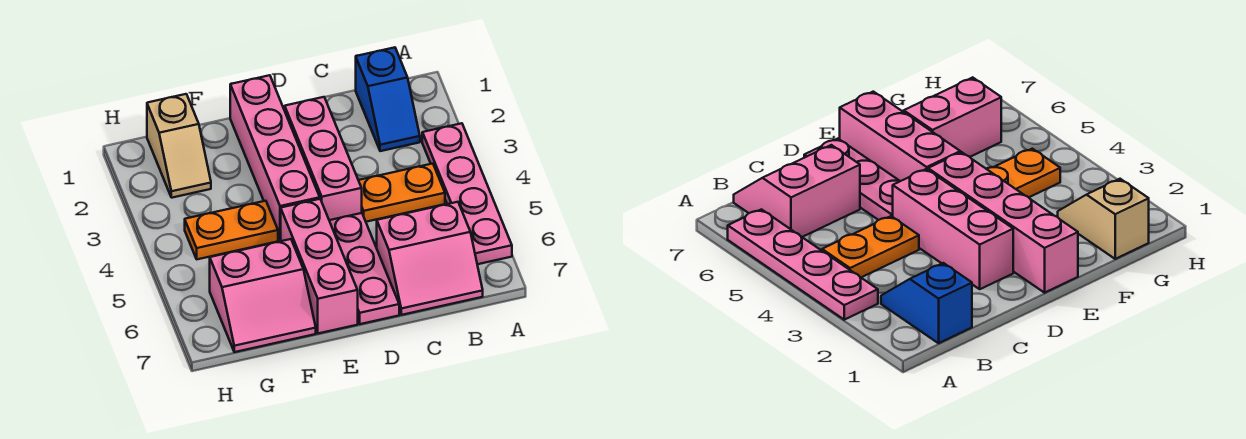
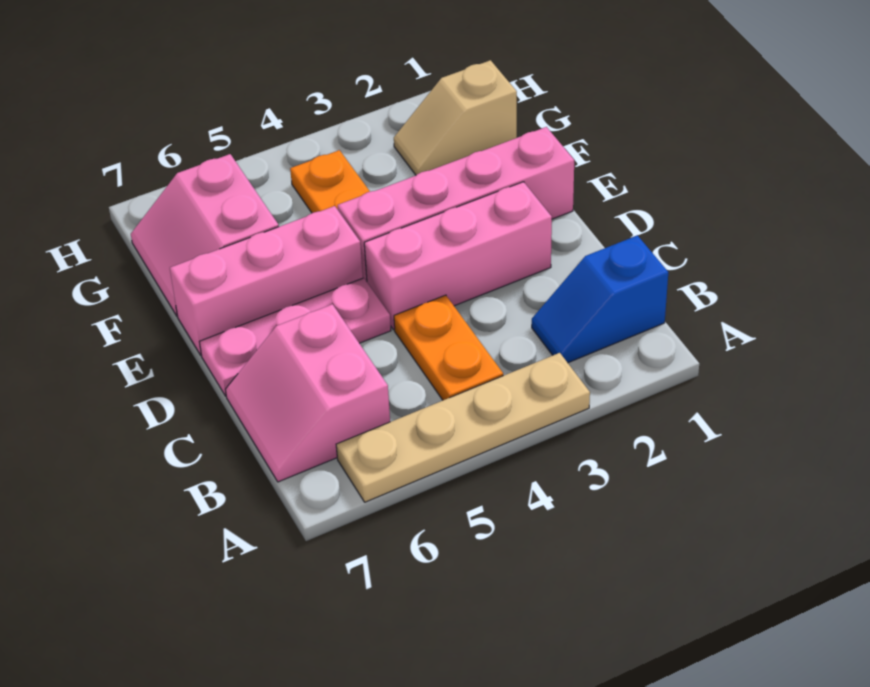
pink plate A3:A6 level 1 -> tan plate A3:A6 level 1

